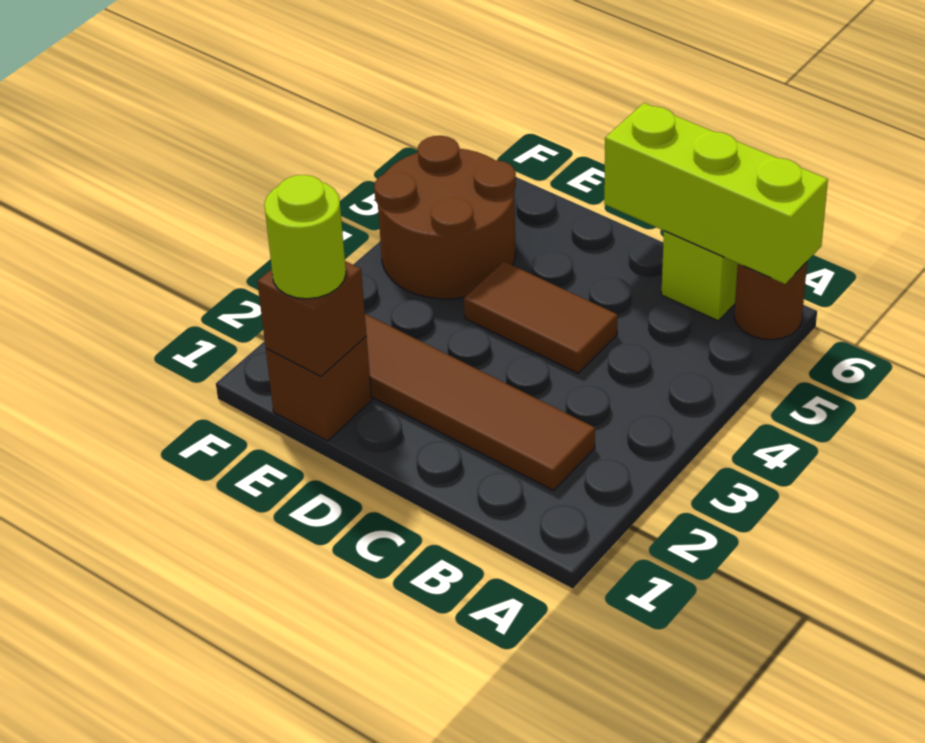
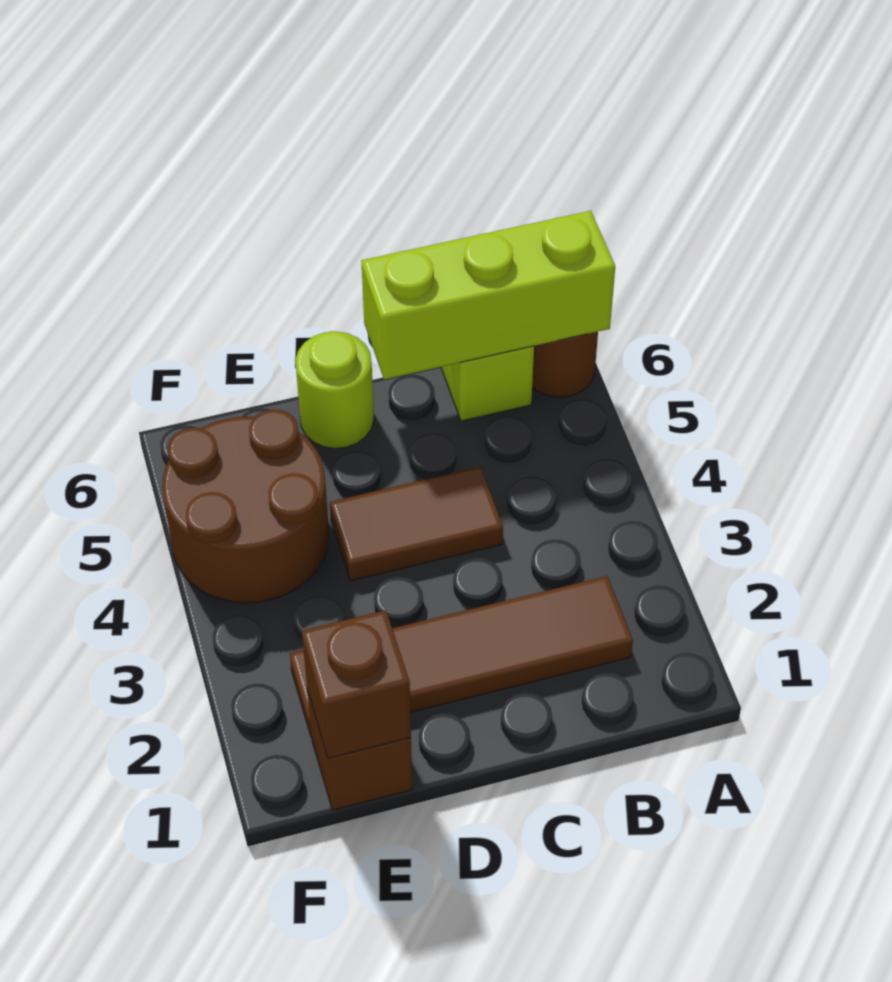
lime round brick E1 level 3 -> lime round brick D6 level 1

